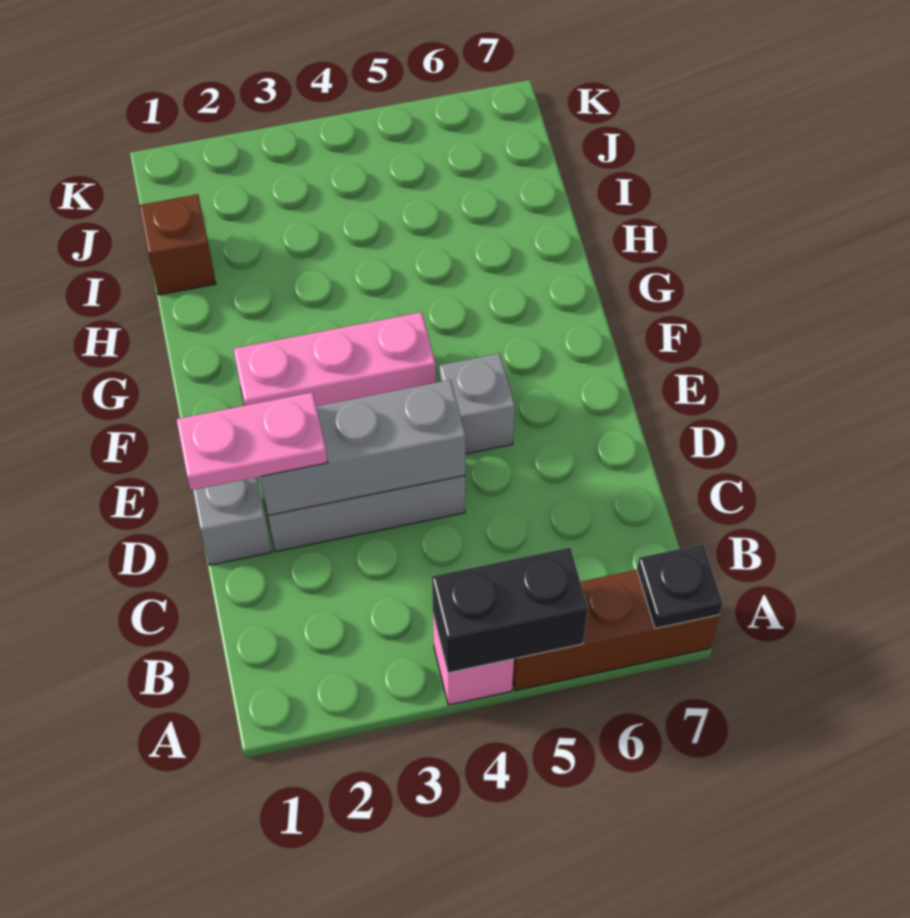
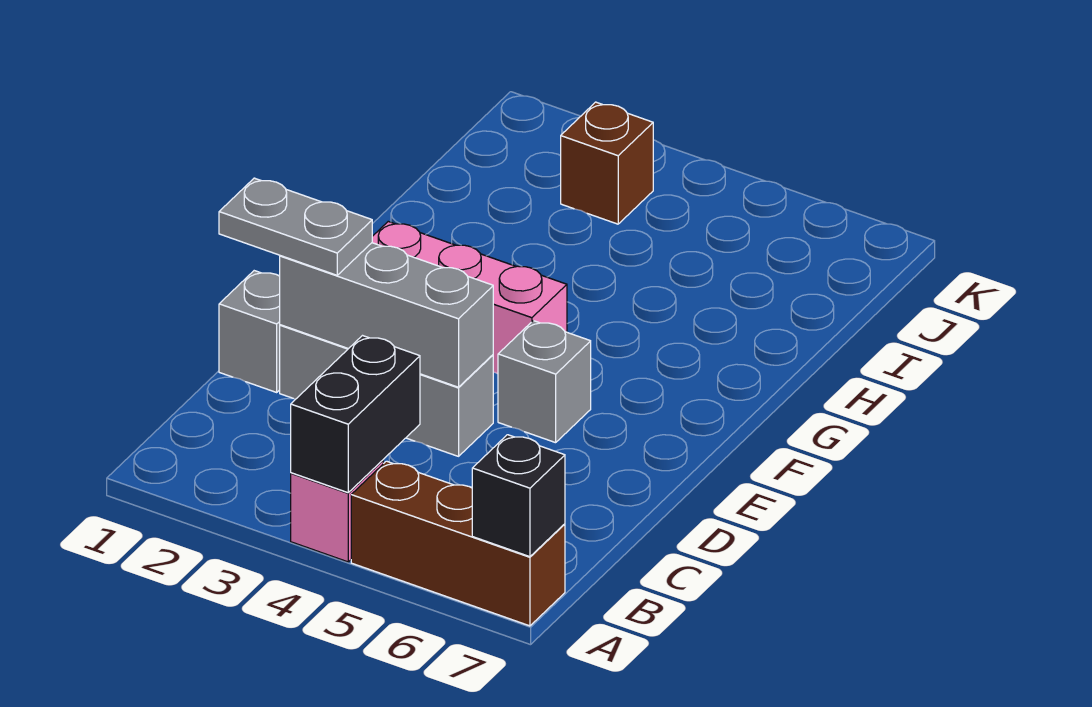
black brick A4:A5 level 2 -> black brick A4:B4 level 2
black plate A7 level 2 -> black brick A7 level 2
pink plate D1:D2 level 3 -> grey plate D1:D2 level 3
brown brick I1 level 1 -> brown brick J3 level 1

